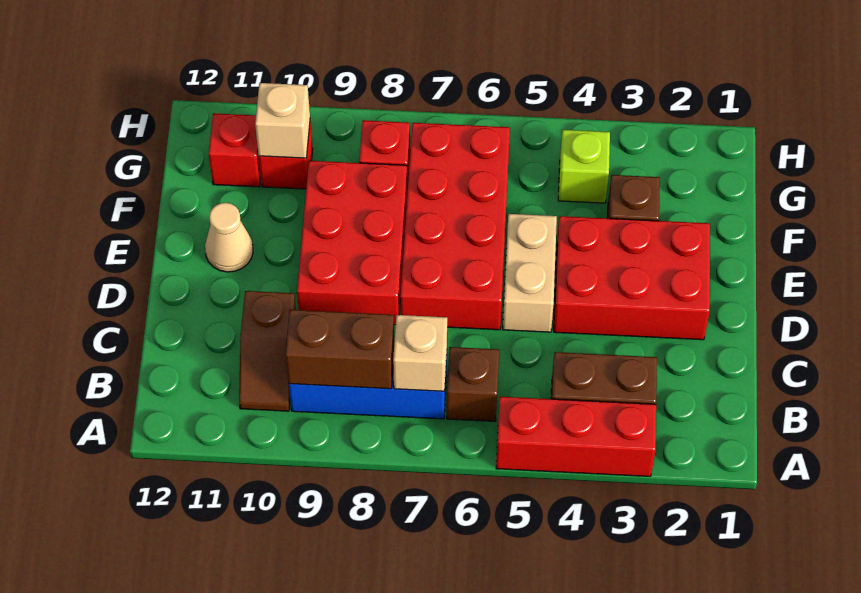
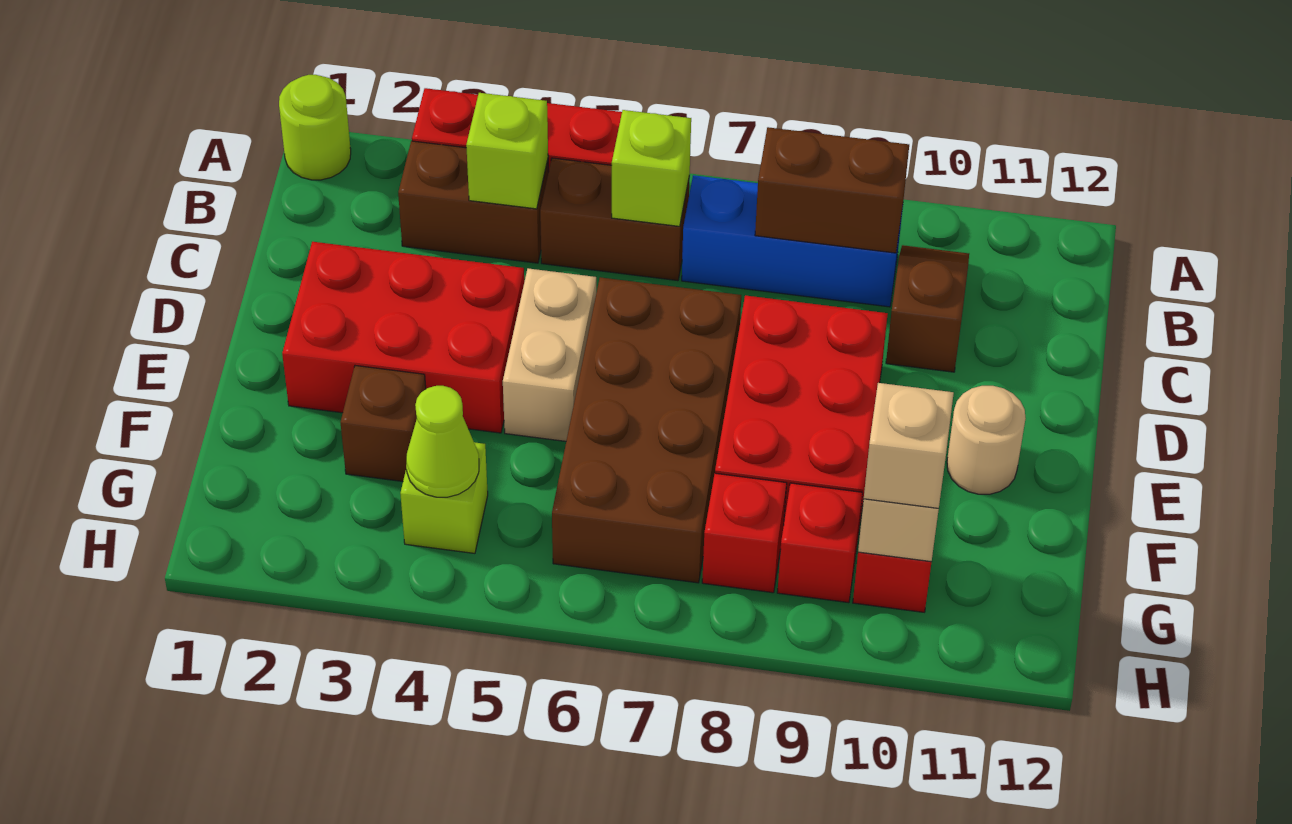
none -> lime round brick A1 level 1
none -> lime brick B4 level 2
brown brick B6 level 1 -> brown brick B5:B6 level 1
none -> lime brick B6 level 2
tan brick B7 level 2 -> tan brick G10 level 3
red brick D6:G7 level 1 -> brown brick D6:G7 level 1
tan cone E11 level 1 -> tan round brick E11 level 1
none -> lime cone G4 level 2
red brick G11 level 1 -> red brick G9 level 1

